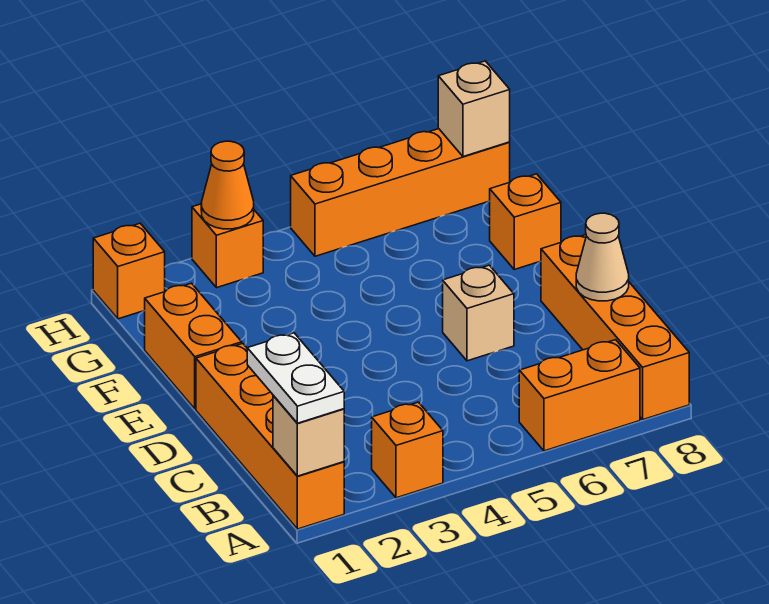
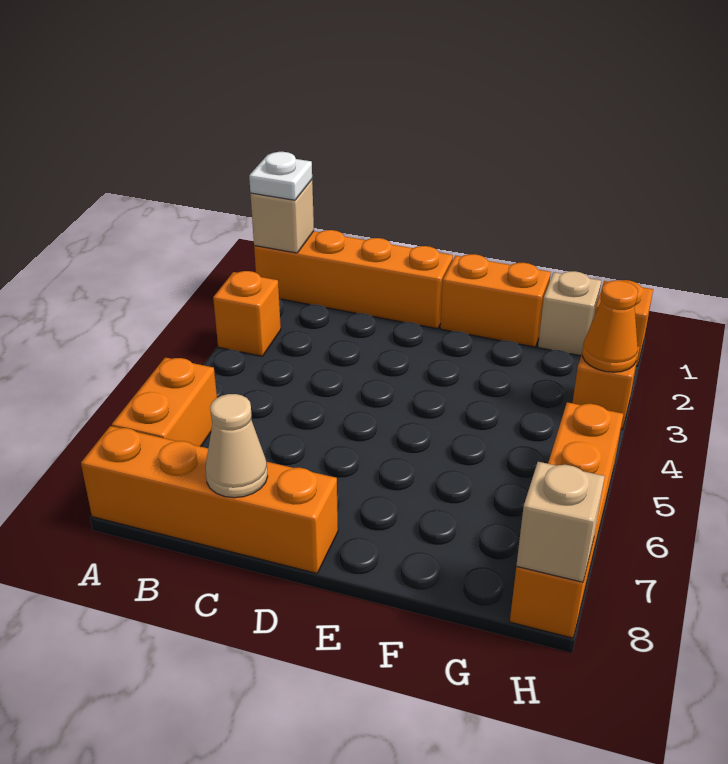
white plate A1:B1 level 3 -> white plate A1 level 3
tan brick D6 level 1 -> tan brick G1 level 1
orange brick F8 level 1 -> none

